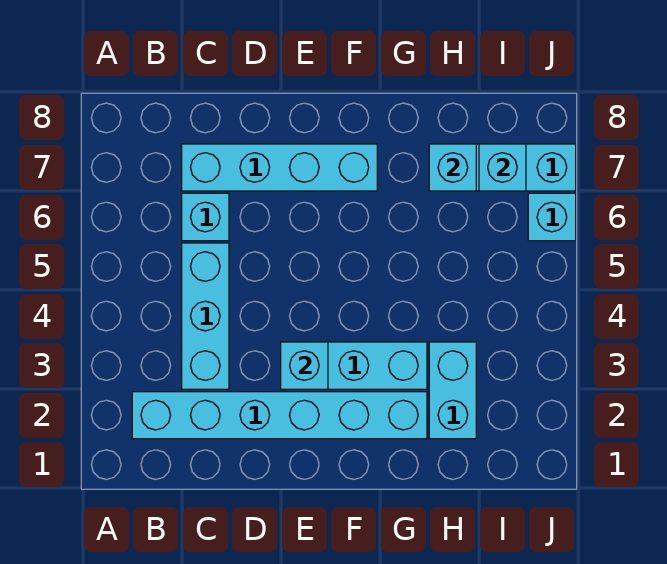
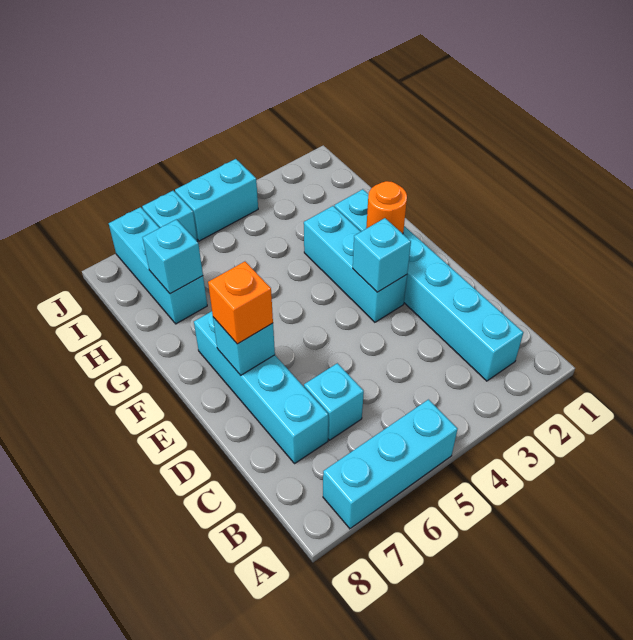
cyan brick C3:C5 level 1 -> cyan brick A5:A7 level 1
none -> orange brick E7 level 3
none -> orange round brick F2 level 2
cyan brick H2:H3 level 1 -> cyan brick J4:J5 level 1
cyan brick I7 level 2 -> cyan brick E7 level 2

